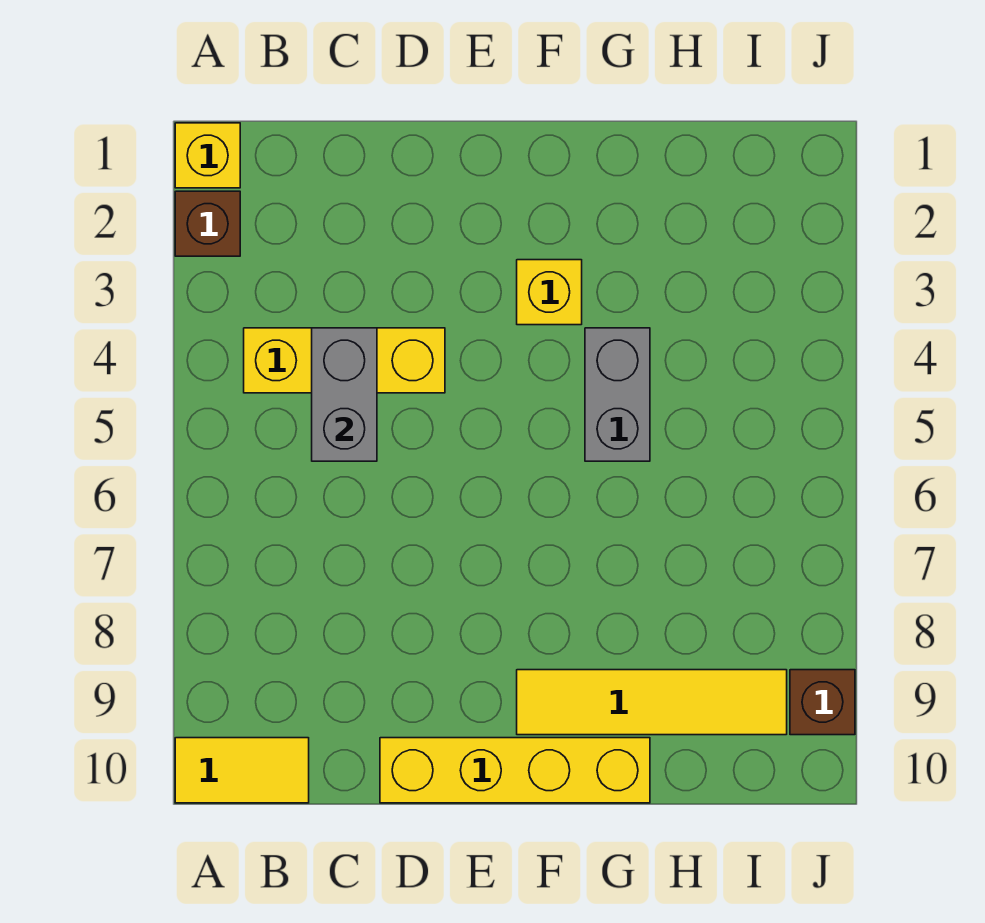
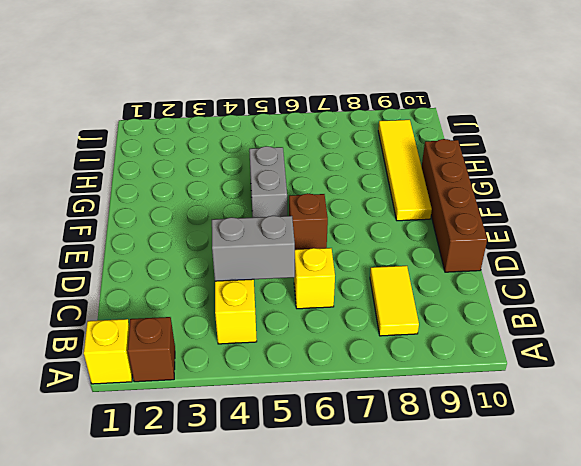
yellow tile A10:B10 level 1 -> yellow tile B8:C8 level 1
yellow brick D10:G10 level 1 -> brown brick D10:G10 level 1
yellow brick F3 level 1 -> yellow brick C6 level 1
grey brick G4:G5 level 1 -> grey brick F5:G5 level 1
brown brick J9 level 1 -> brown brick E6 level 1

